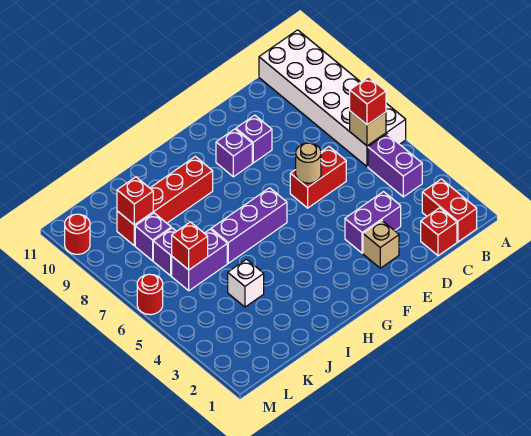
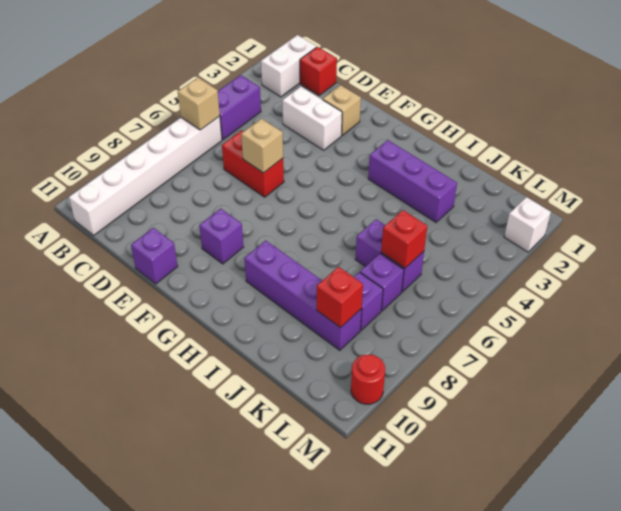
white brick A6:B11 level 1 -> white brick B6:B11 level 1
red brick B1:B2 level 1 -> white brick B1:B2 level 1
red brick B6 level 3 -> none
purple brick D3:E3 level 1 -> white brick D3:E3 level 1
tan round brick E6 level 2 -> tan brick E6 level 2
purple brick E9 level 1 -> purple brick E11 level 1
purple brick G6:I6 level 1 -> purple brick H3:J3 level 1
red brick H9:K9 level 1 -> purple brick H9:K9 level 1
white brick J4 level 1 -> white brick M2 level 1
red round brick M6 level 1 -> none

